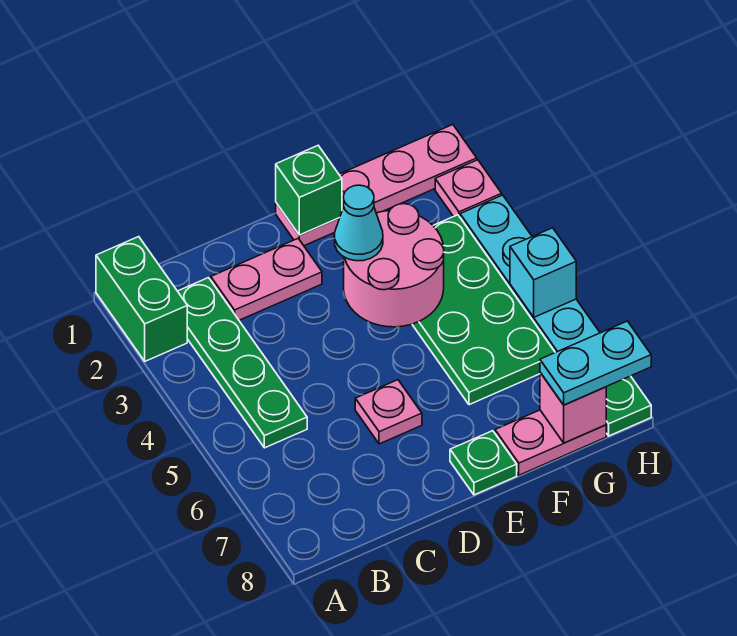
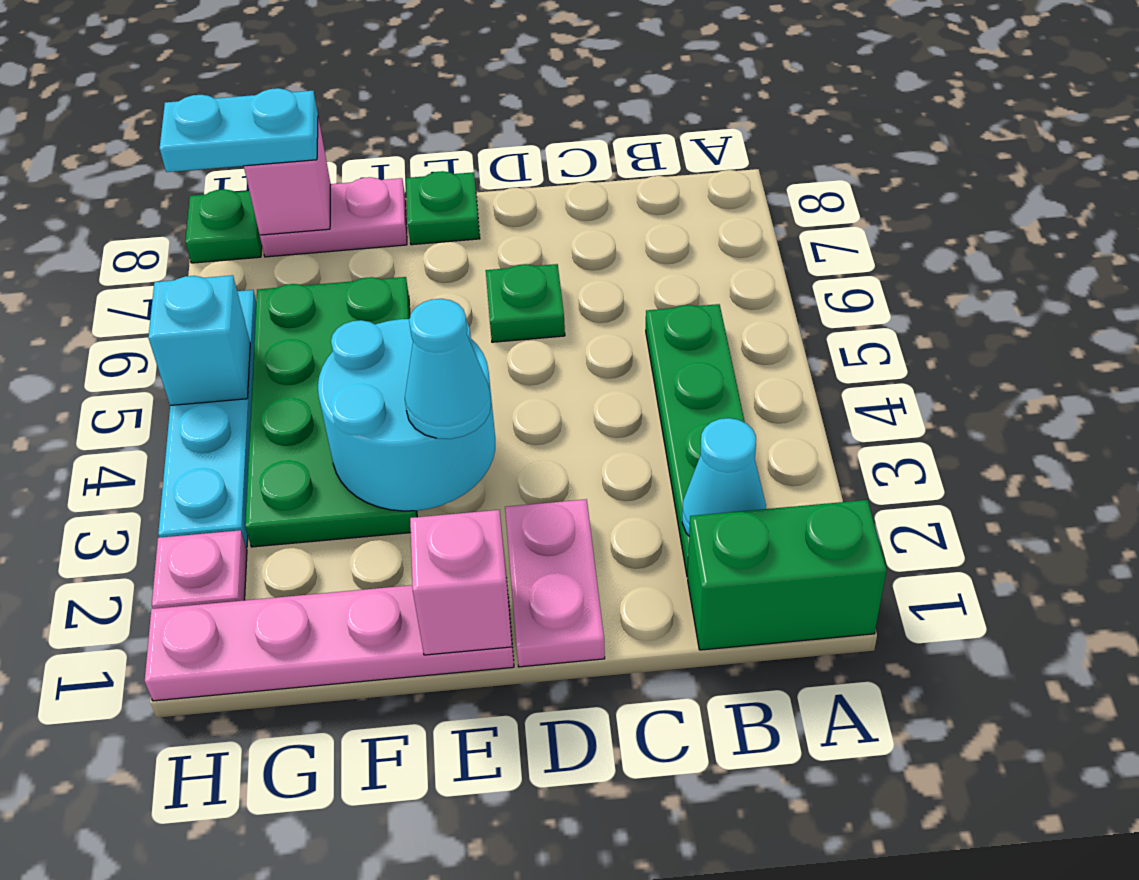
green brick A1:A2 level 1 -> green brick A1:B1 level 1
none -> cyan cone B2 level 2
pink plate C2:D2 level 1 -> pink plate D1:D2 level 1
pink plate D6 level 1 -> green plate D6 level 1
green brick E1 level 2 -> pink brick E1 level 2
pink round brick E3:F4 level 2 -> cyan round brick E3:F4 level 2

